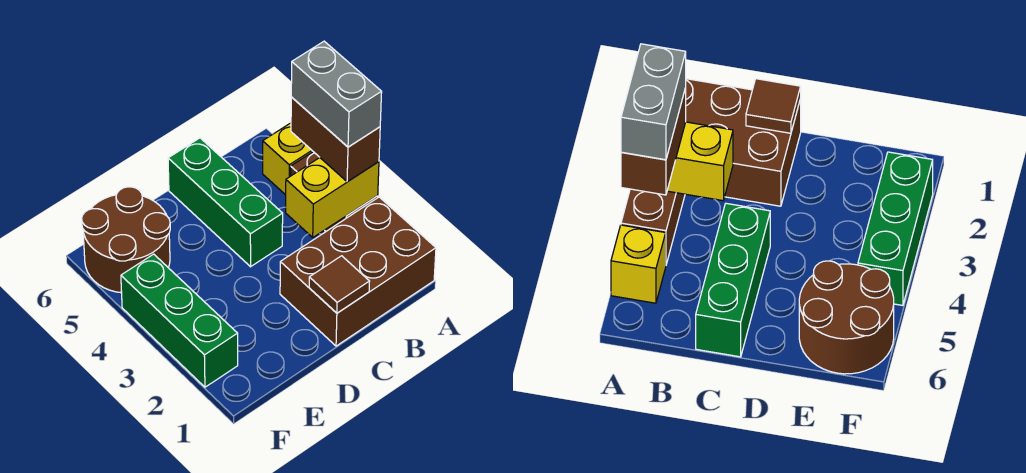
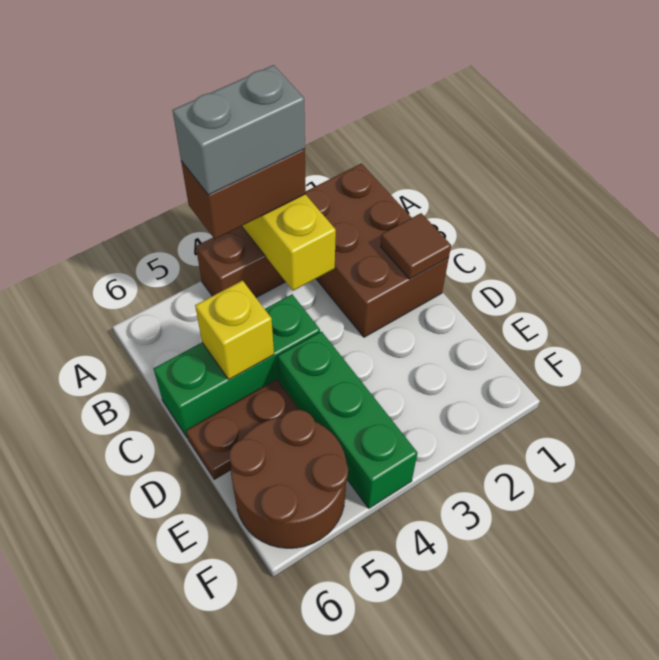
yellow brick A5 level 1 -> yellow brick C5 level 2
none -> brown plate D5:D6 level 1
green brick F2:F4 level 1 -> green brick D4:F4 level 1

